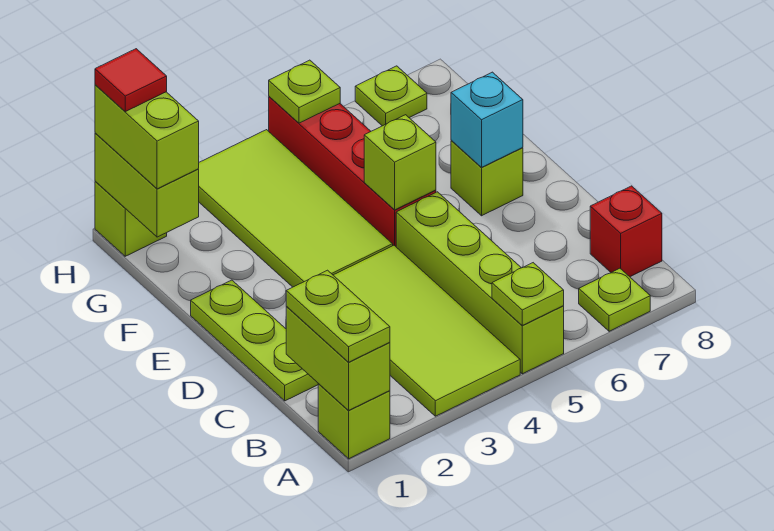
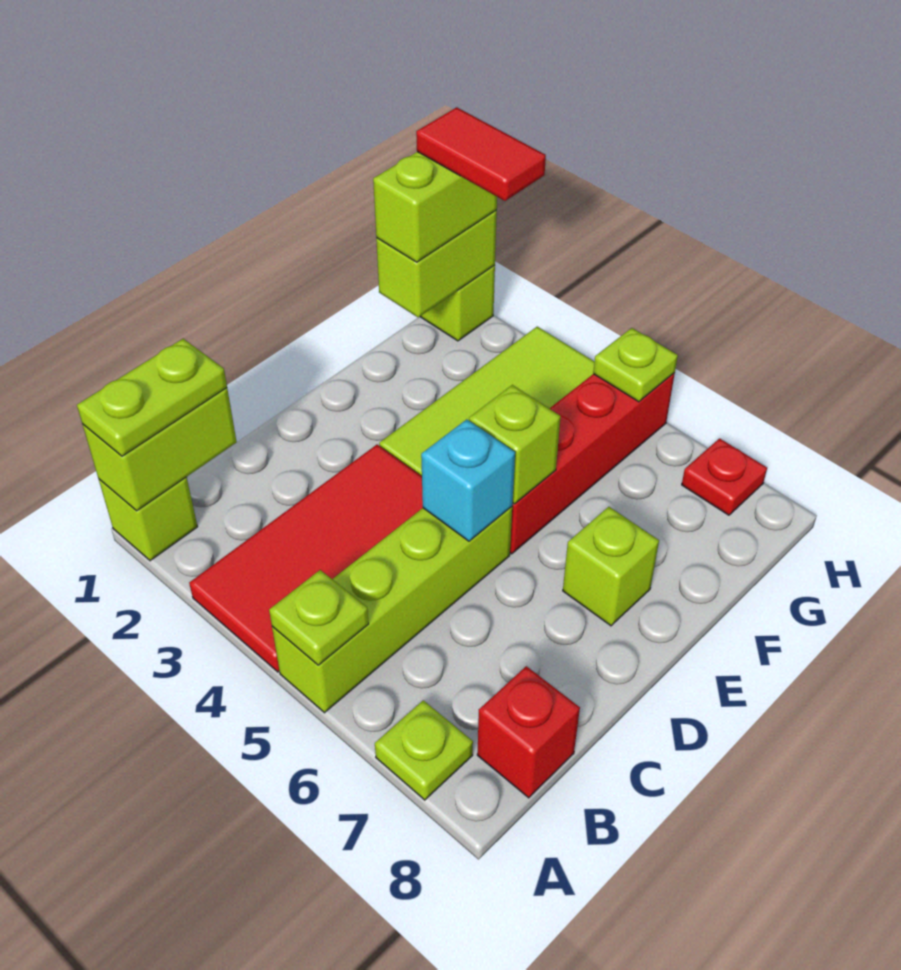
lime tile A3:D4 level 1 -> red tile A3:D4 level 1
lime plate C1:E1 level 1 -> none
cyan brick E7 level 2 -> cyan brick D5 level 2
red tile H1 level 4 -> red tile H1:H2 level 4
lime plate H7 level 1 -> red plate H7 level 1

